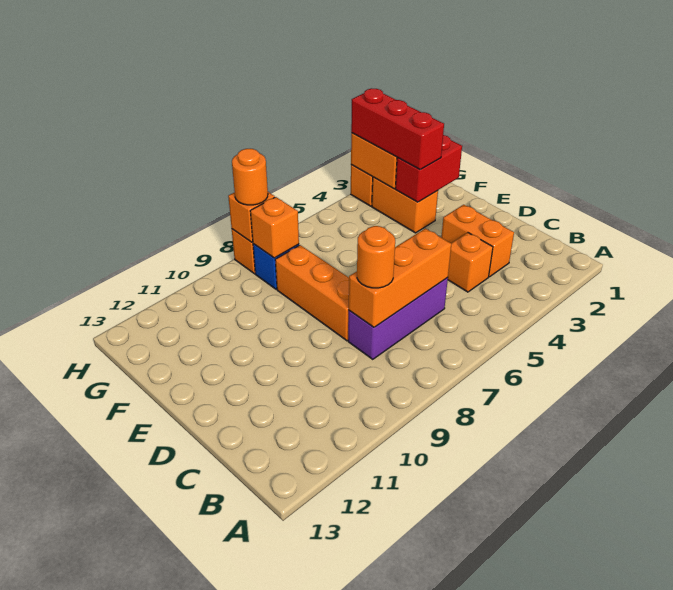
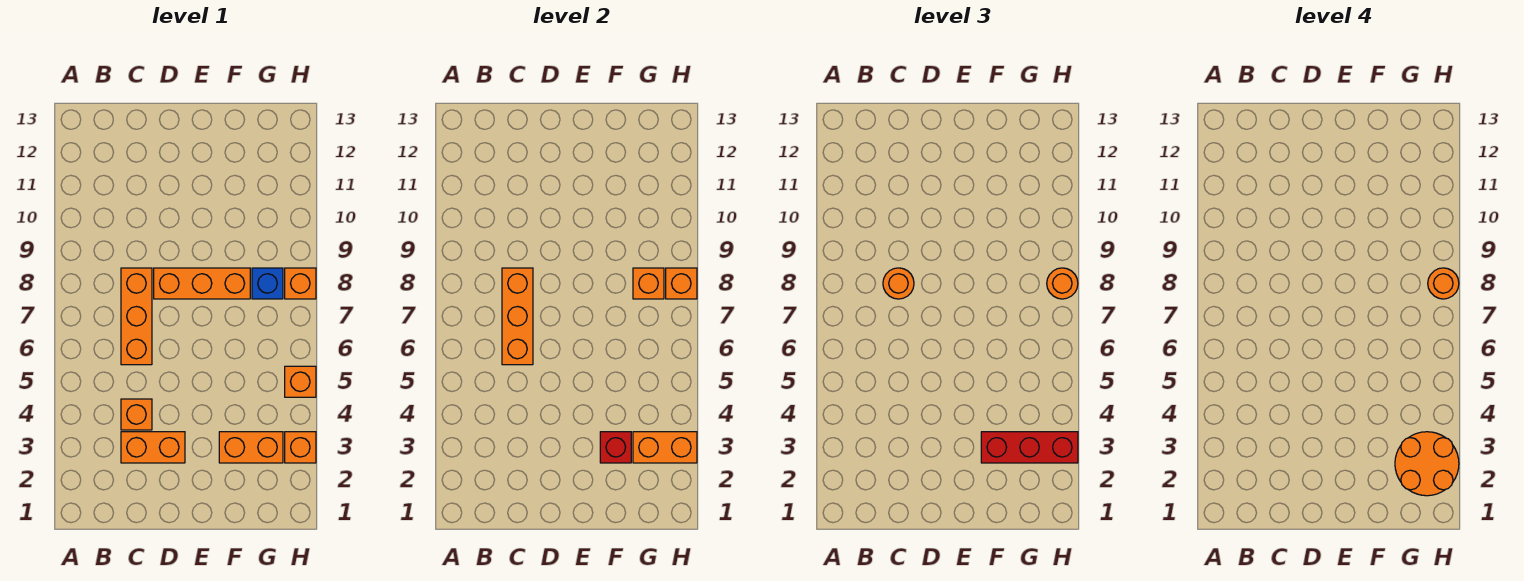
purple brick C6:C8 level 1 -> orange brick C6:C8 level 1
red brick F2:F3 level 2 -> red brick F3 level 2
none -> orange round brick G2:H3 level 4
none -> orange brick H5 level 1
none -> orange round brick H8 level 4

